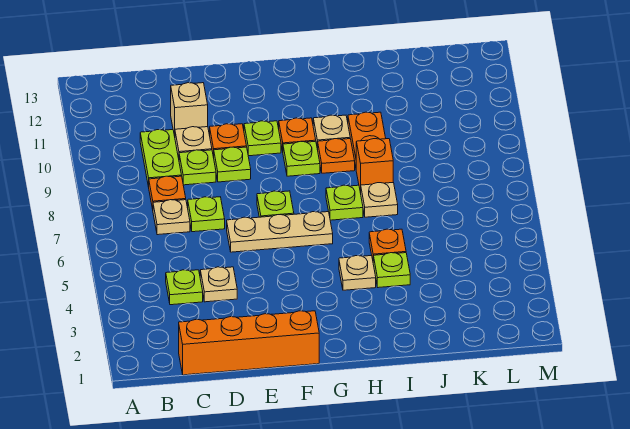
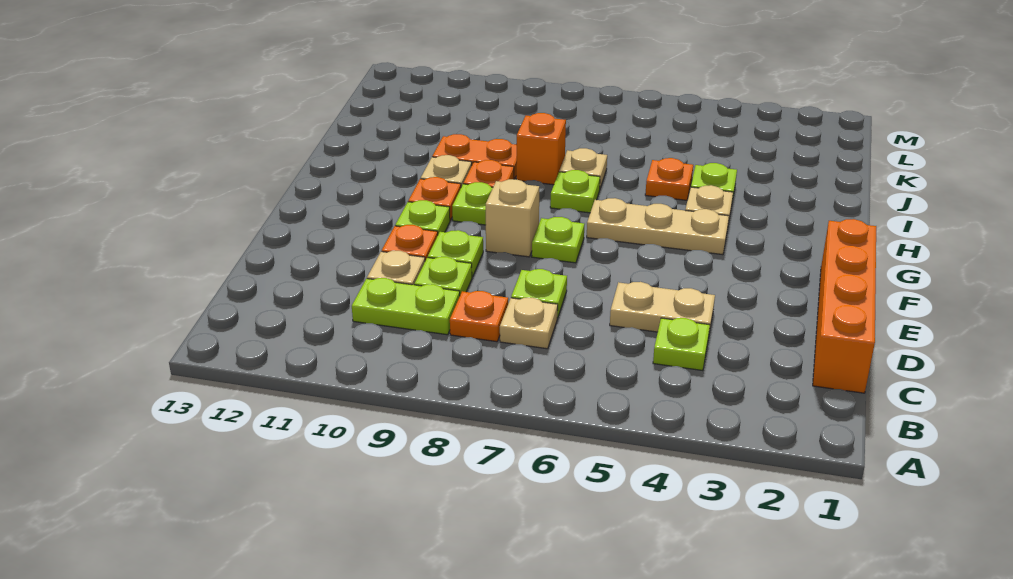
tan plate D4 level 1 -> tan plate D4:D5 level 1
tan brick D11 level 1 -> tan brick F8 level 1
tan plate E6:G6 level 1 -> tan plate G4:G6 level 1

